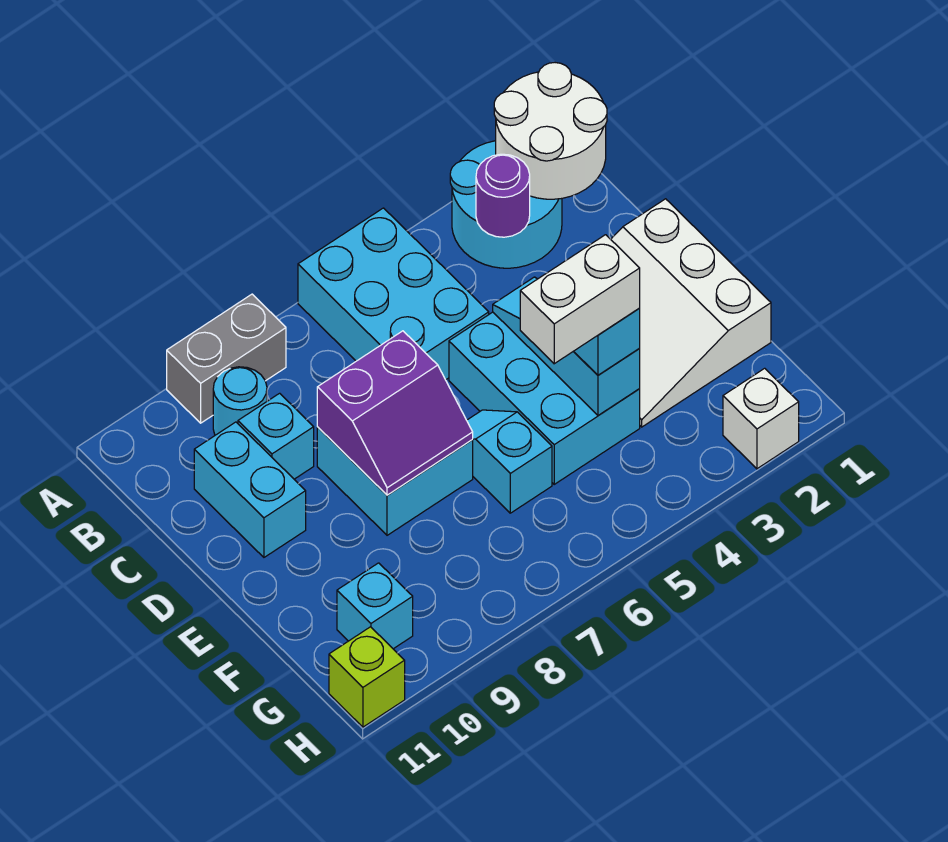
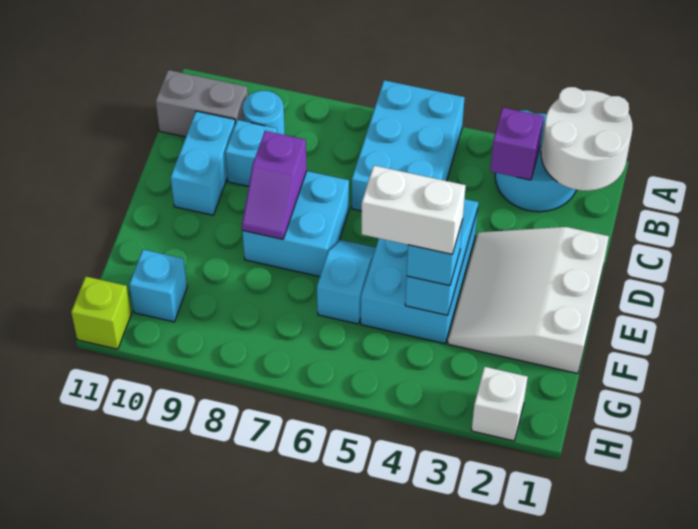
grey brick A8:A9 level 1 -> grey brick B10:B11 level 1
purple round brick B3 level 2 -> purple brick B3 level 2
purple slope D7:E8 level 2 top D -> purple slope D8:E8 level 2 top D

